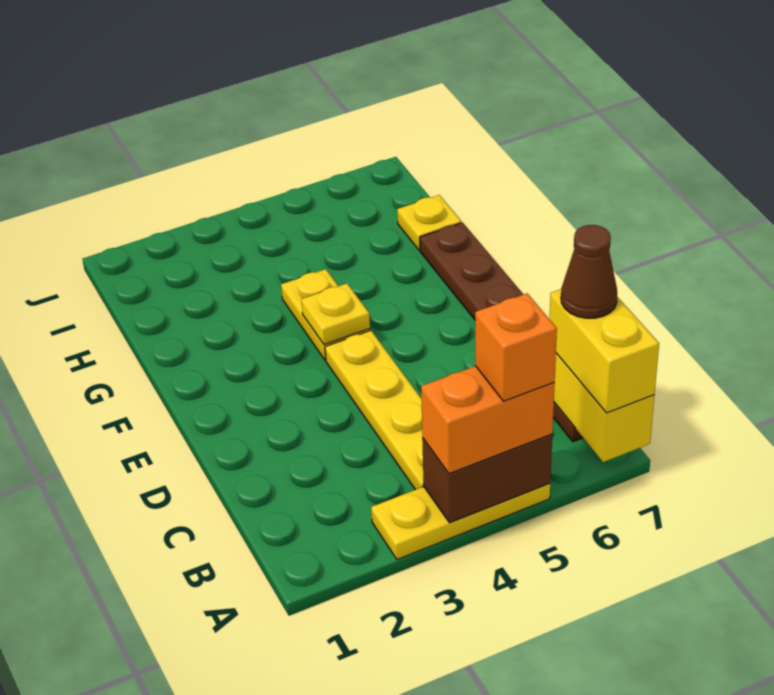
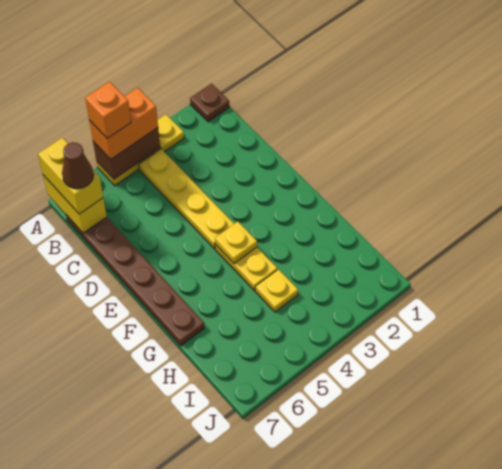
none -> brown plate A1 level 1
yellow plate H7 level 1 -> yellow plate H4 level 1

